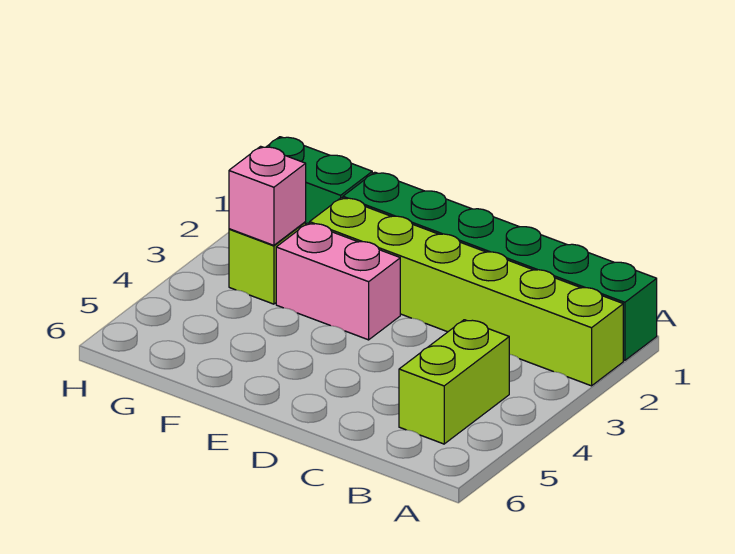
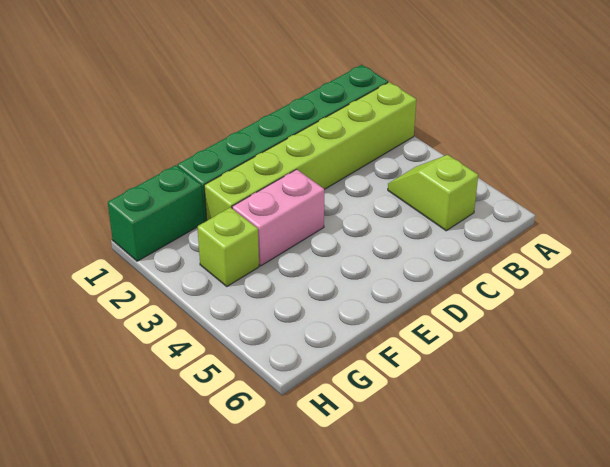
lime brick B4:B5 level 1 -> lime slope B4:B5 level 1 top 5
pink brick G3 level 2 -> none

